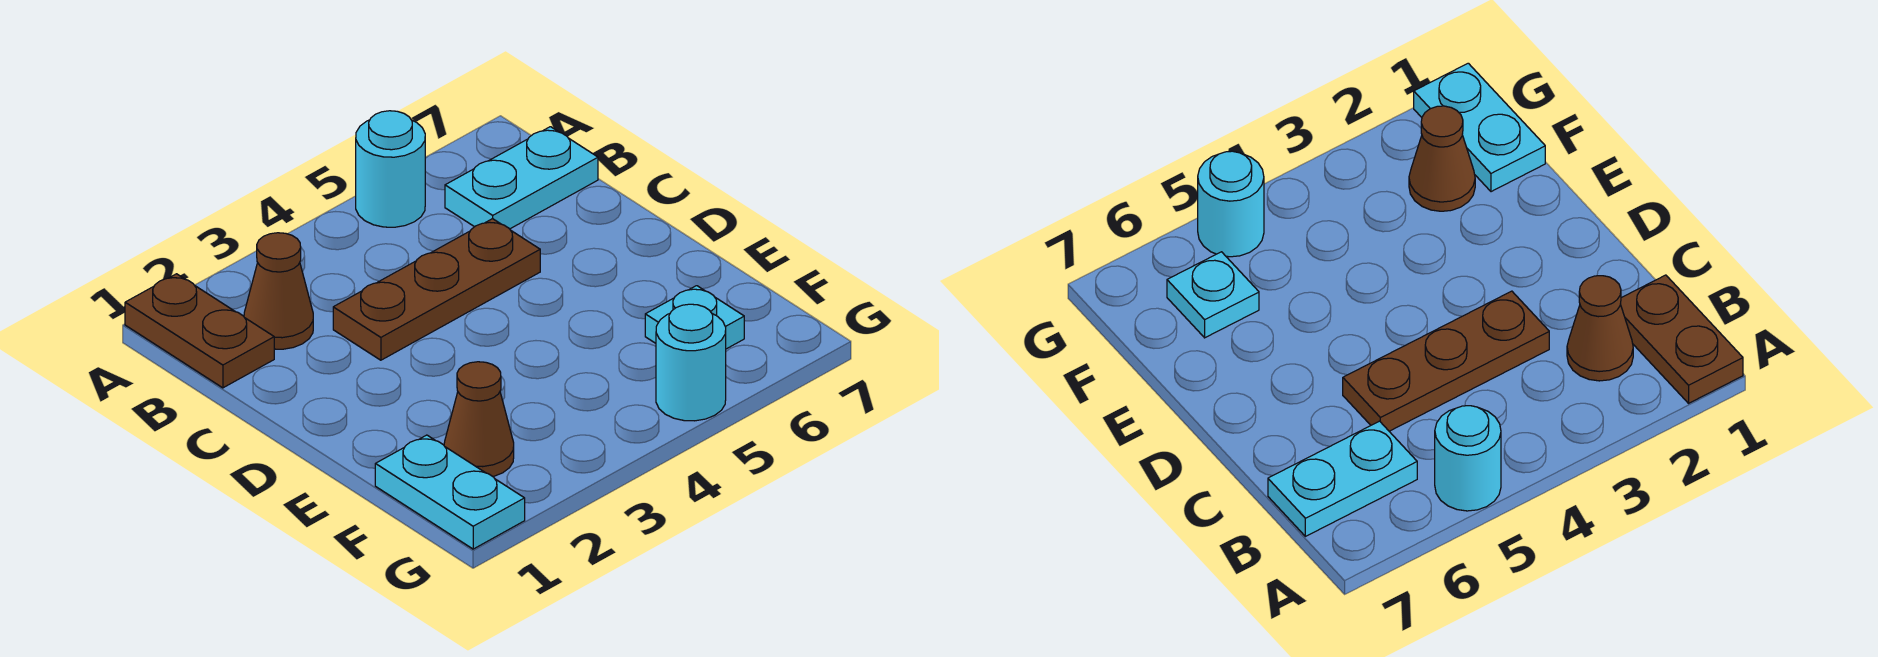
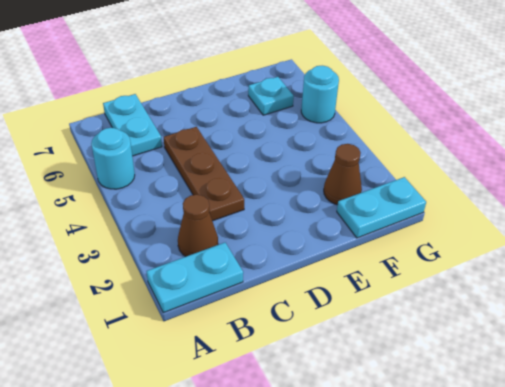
brown plate A1:B1 level 1 -> cyan plate A1:B1 level 1

